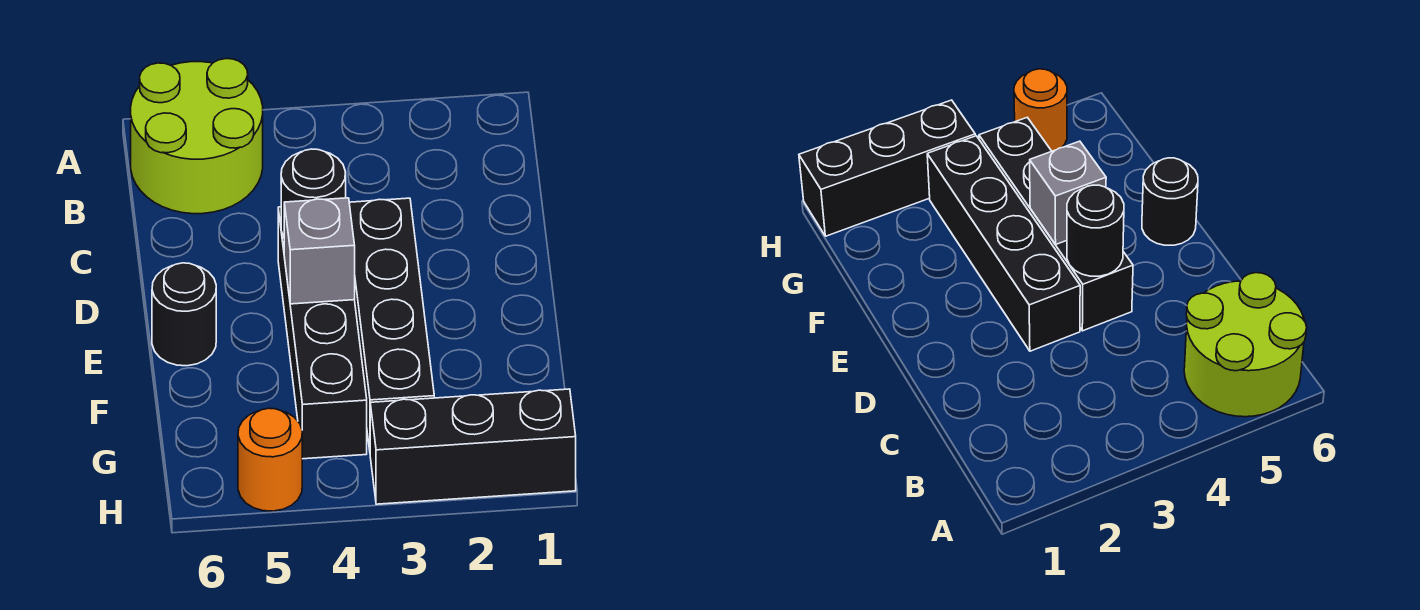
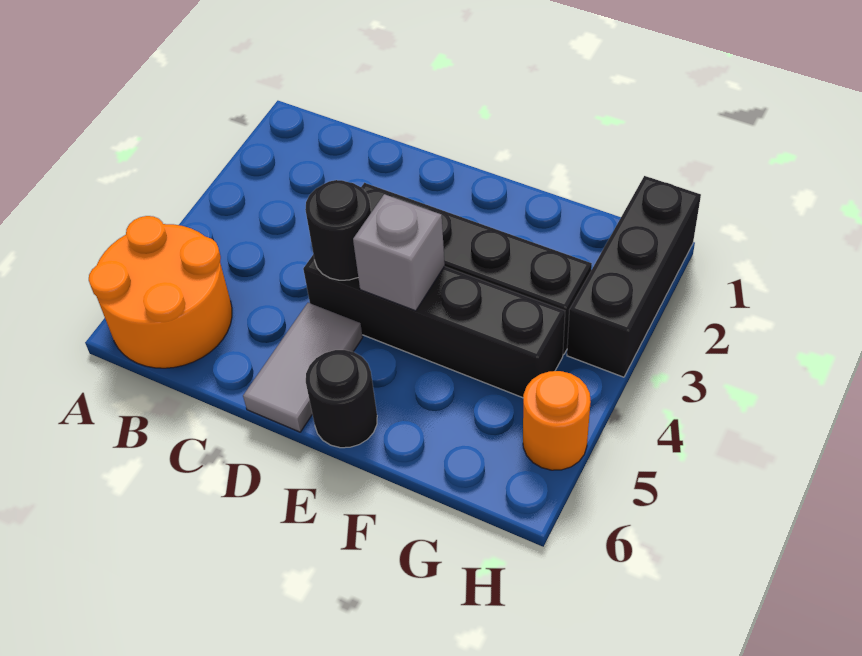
lime round brick A5:B6 level 1 -> orange round brick A5:B6 level 1
none -> grey tile D5:D6 level 1

